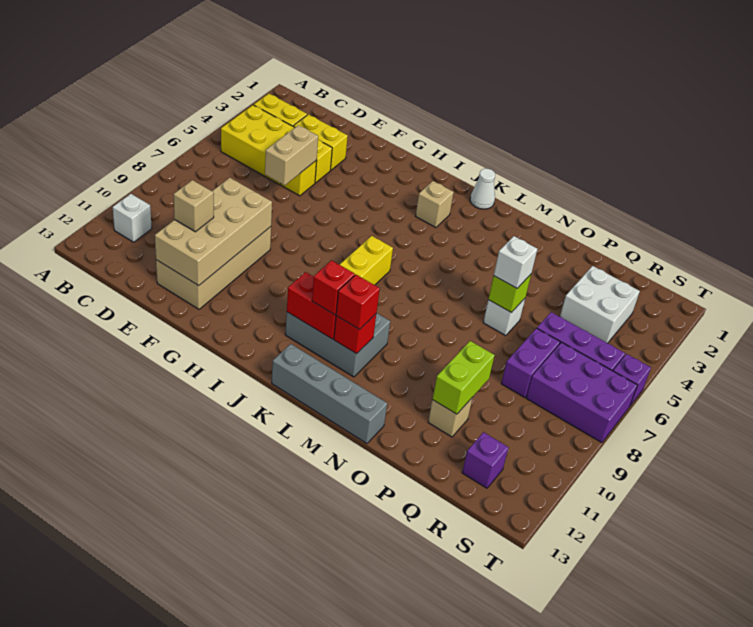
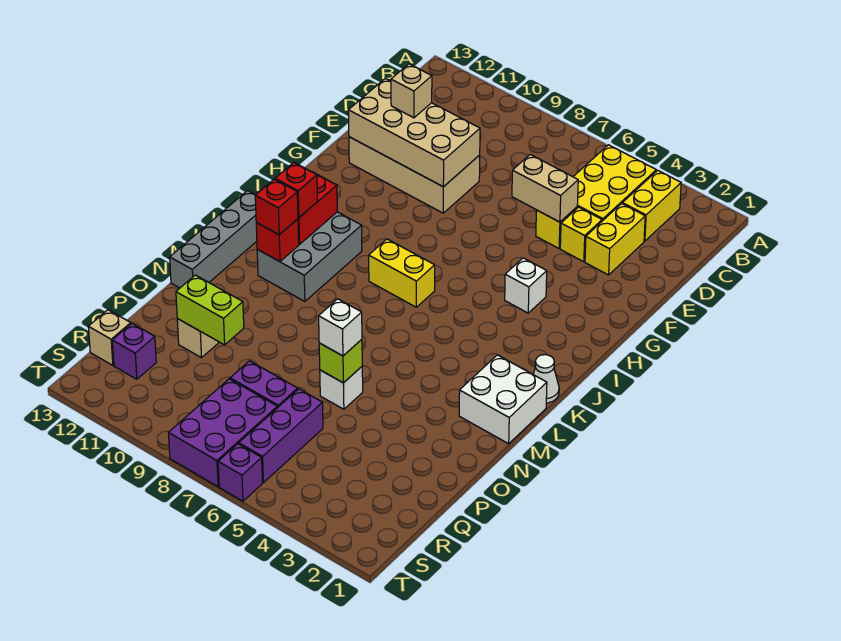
white brick B11 level 1 -> white brick H4 level 1
tan brick J3 level 1 -> tan brick R13 level 1
white brick Q3:R4 level 1 -> white brick L1:M2 level 1

